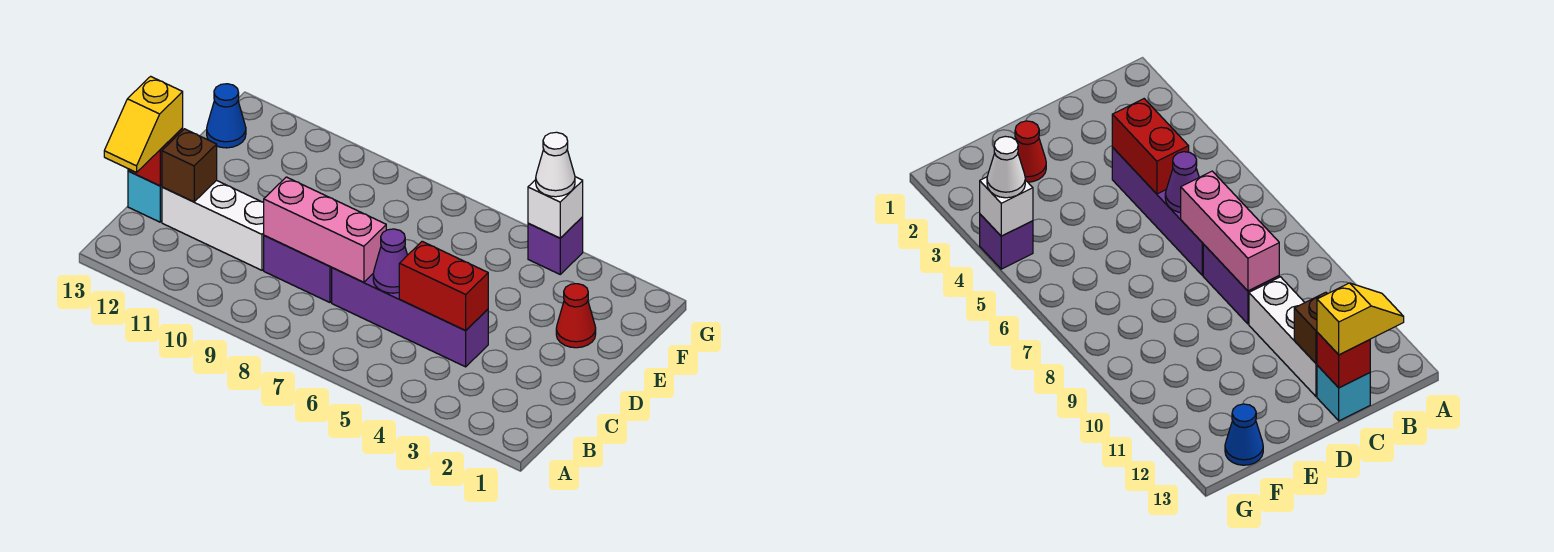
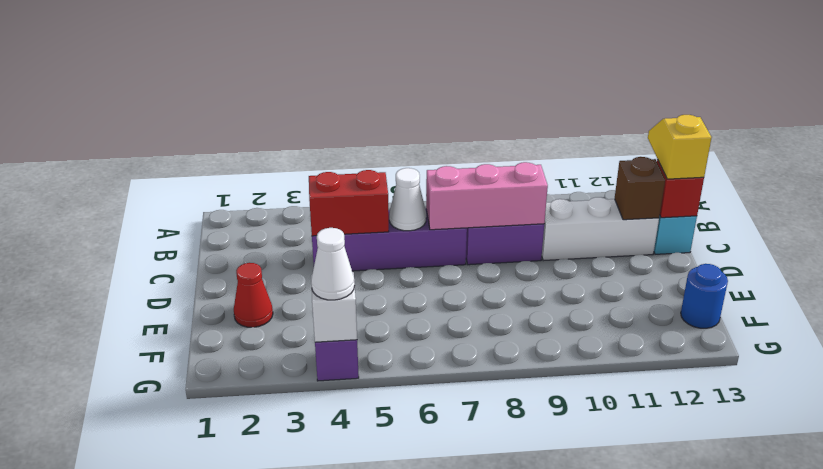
purple cone C6 level 2 -> white cone C6 level 2
blue cone F13 level 1 -> blue round brick F13 level 1

